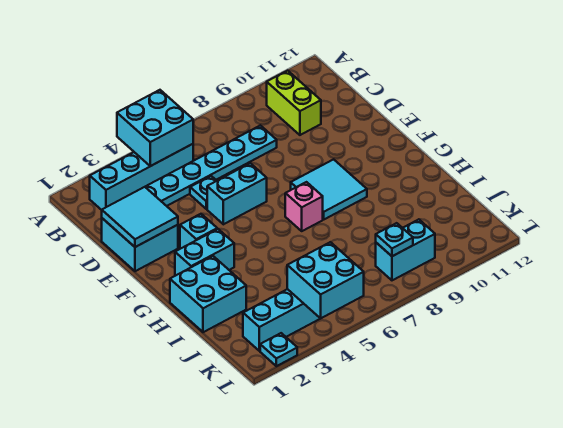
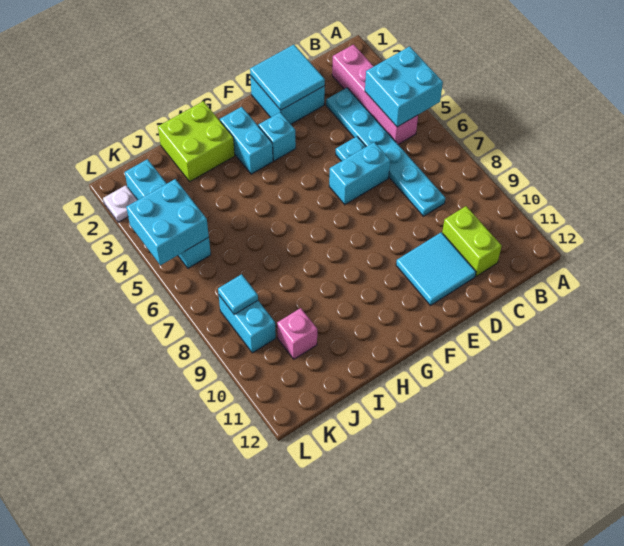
cyan brick B2:B5 level 1 -> pink brick B2:B5 level 1
lime brick B10:C10 level 1 -> lime brick C10:C11 level 1
cyan brick E5:E6 level 1 -> cyan brick D6:E6 level 1
cyan tile F8:G9 level 1 -> cyan tile D10:E11 level 1
pink brick G7 level 1 -> pink brick J10 level 1
cyan brick H1:I2 level 1 -> lime brick H1:I2 level 1
cyan plate K8 level 2 -> cyan tile K8 level 2
cyan plate L2 level 1 -> white plate L2 level 1

